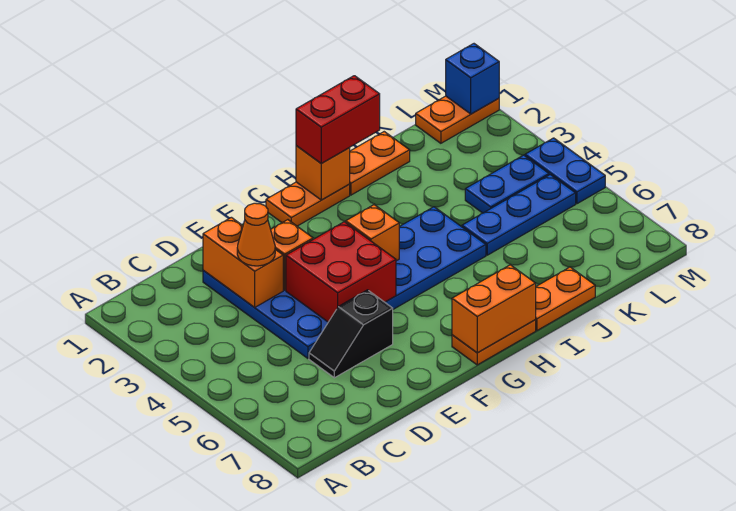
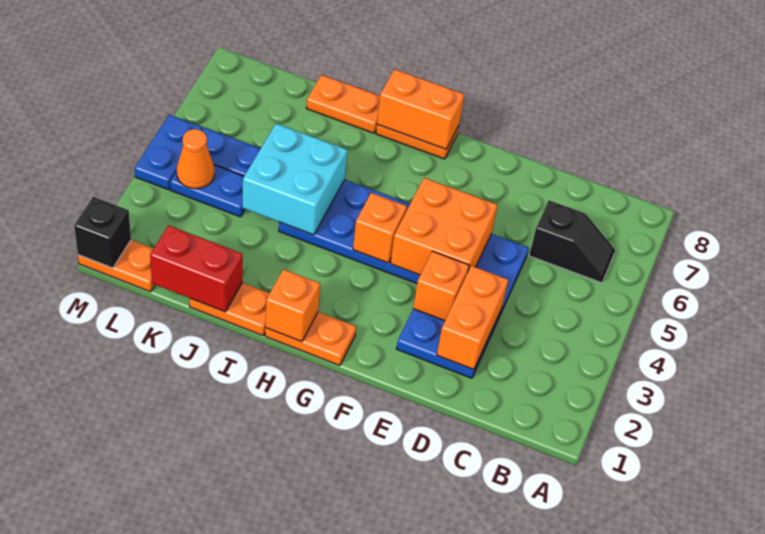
orange cone D3 level 3 -> orange cone L4 level 2
black slope D6:E6 level 1 top E -> black slope B6:C6 level 1 top C
red brick E4:F5 level 2 -> orange brick E4:F5 level 2
red brick H1:I1 level 3 -> red brick J1:K1 level 2
none -> cyan brick I4:J5 level 2
blue brick M1 level 2 -> black brick M1 level 2

